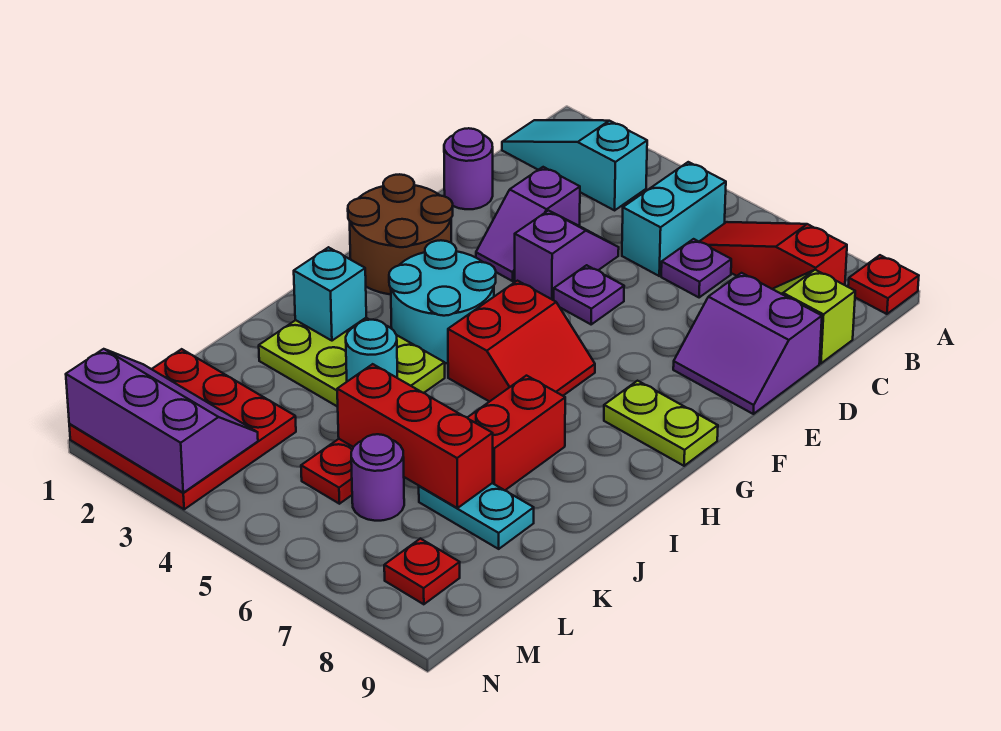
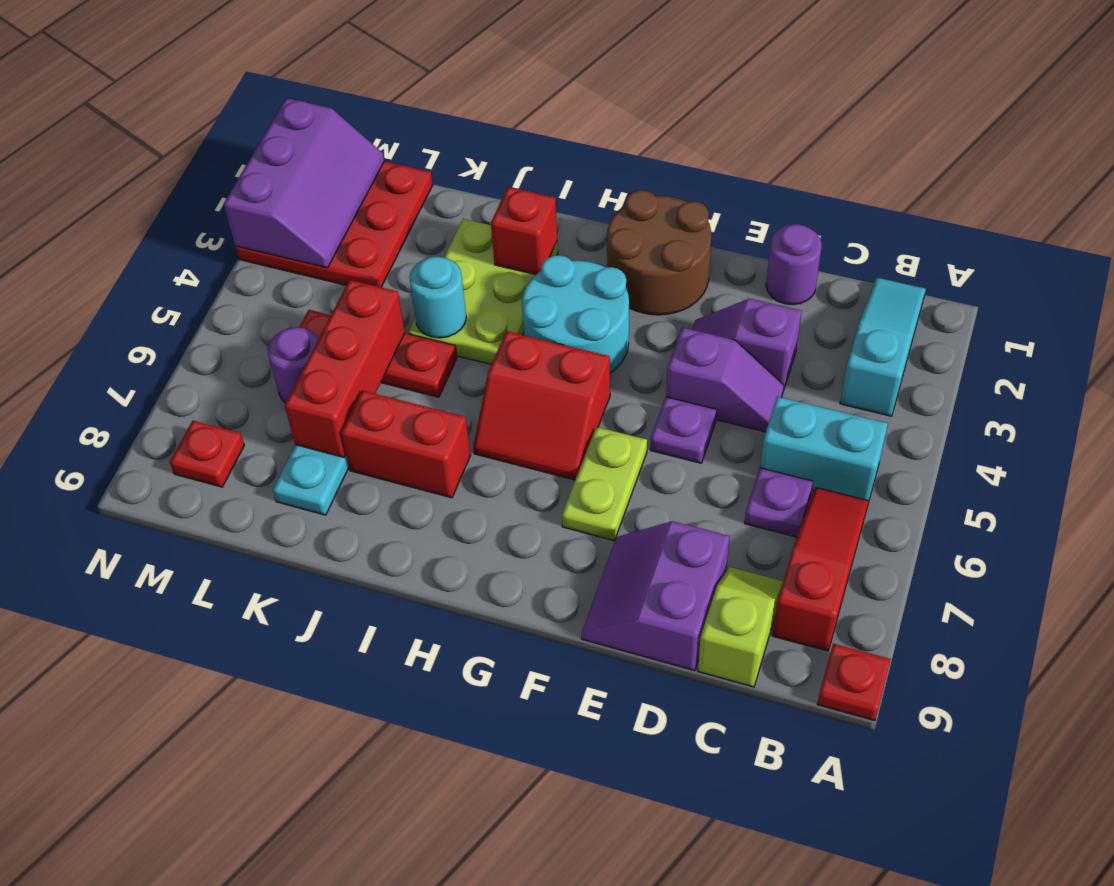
lime plate G8:G9 level 1 -> lime plate F6:F7 level 1
cyan brick I2 level 2 -> red brick I2 level 2

